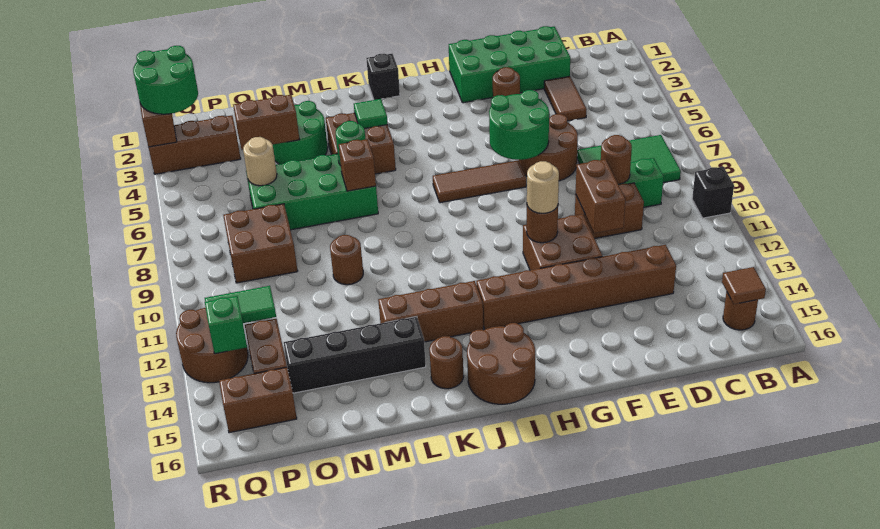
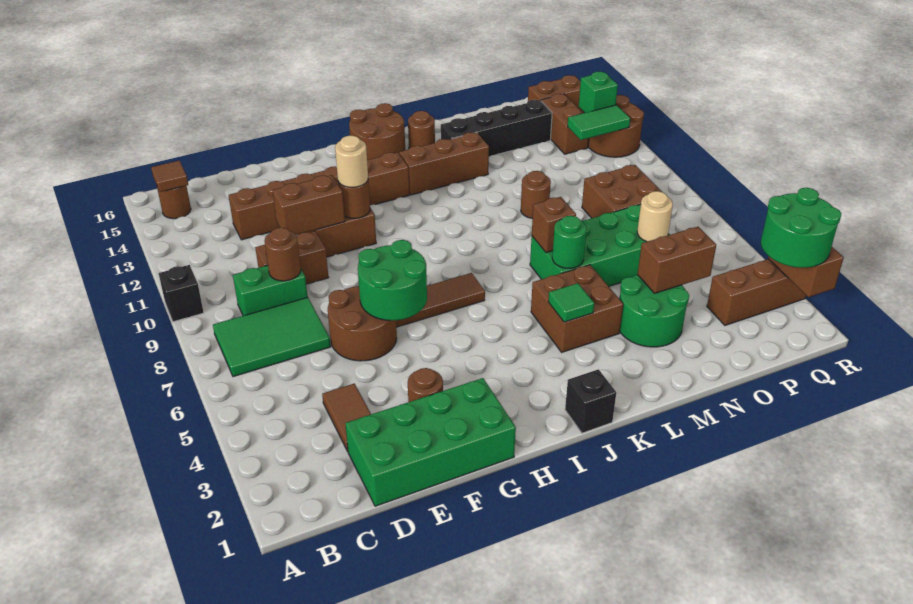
brown brick E10:E11 level 2 -> brown brick E11:F11 level 2

